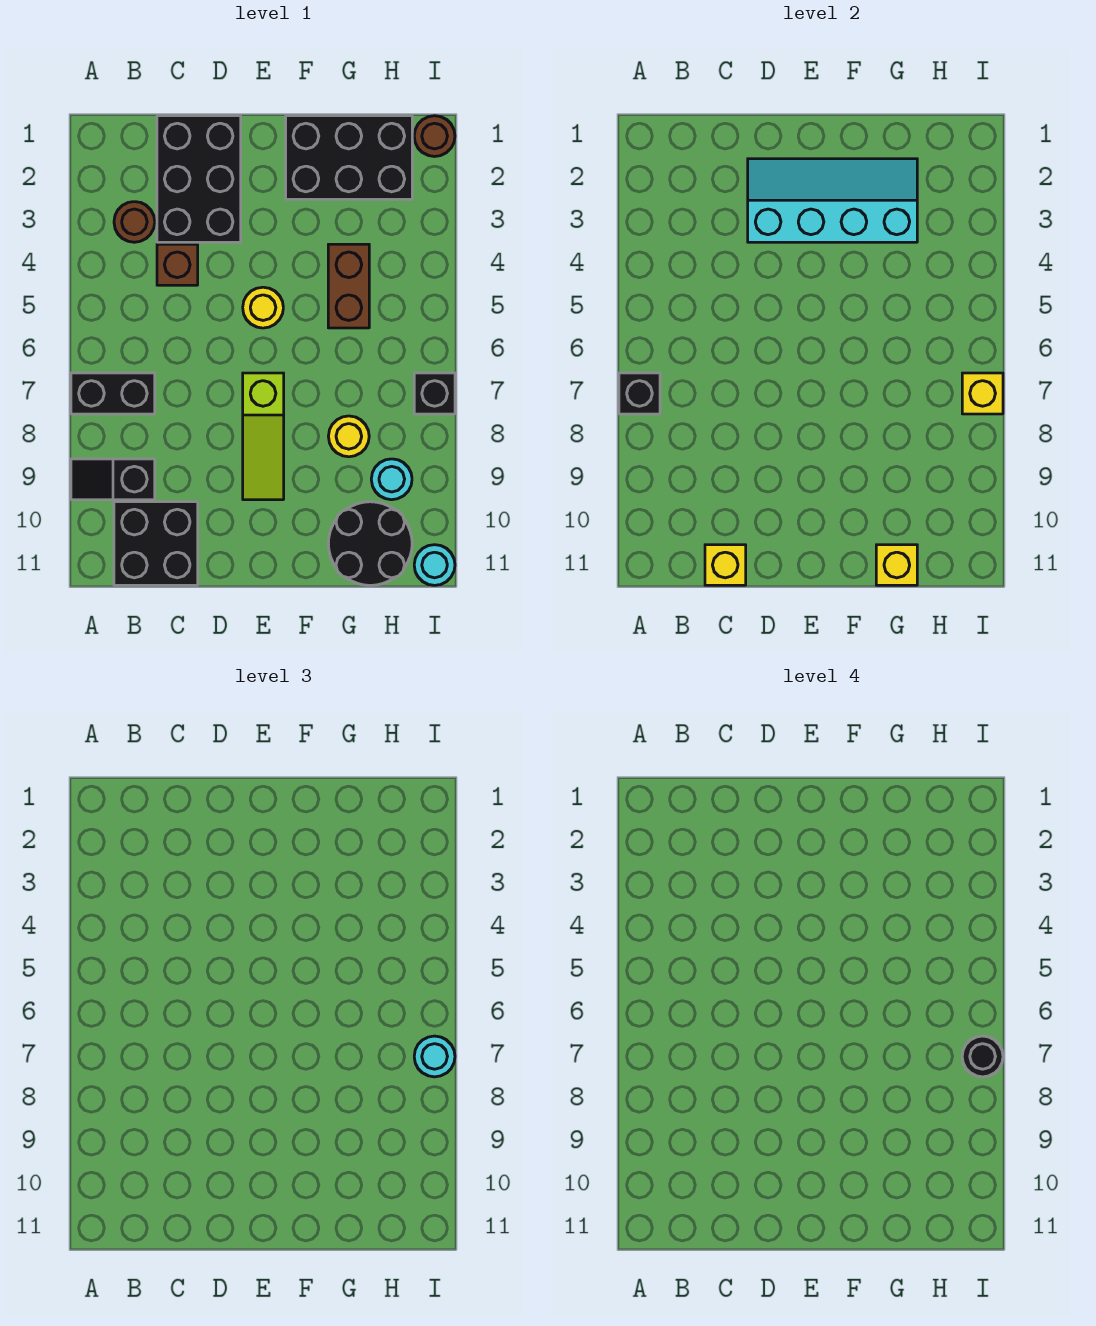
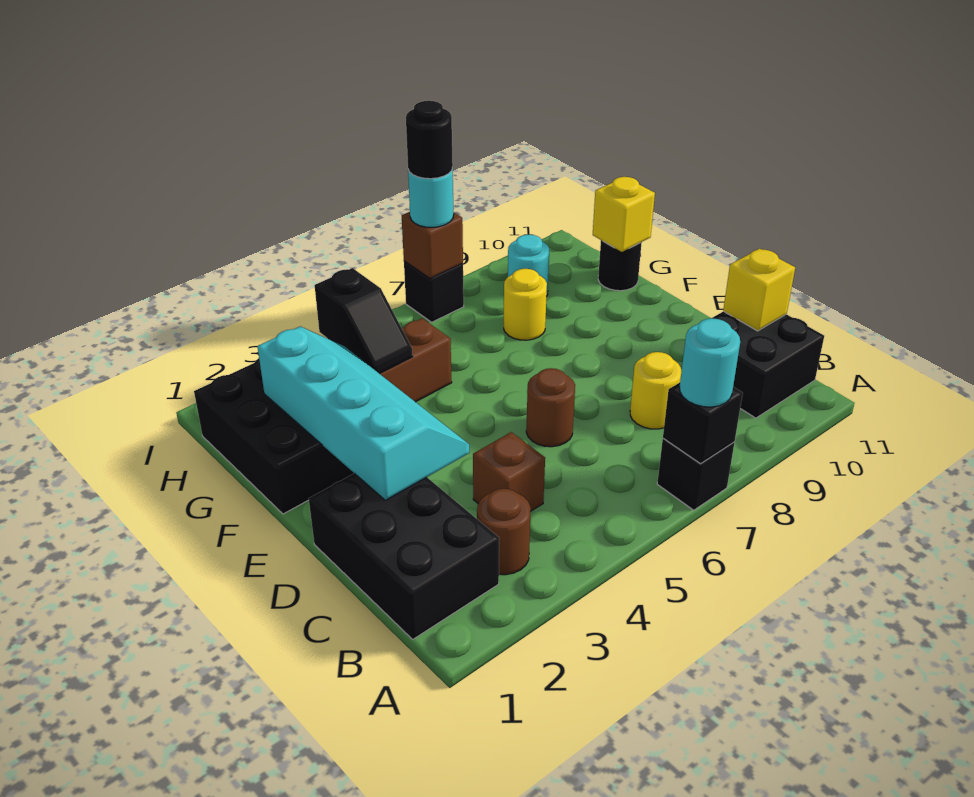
black brick A7:B7 level 1 -> black brick A7 level 1
black slope A9:B9 level 1 top B -> black slope G4:H4 level 2 top H
black brick C1:D3 level 1 -> black brick B1:D2 level 1
cyan slope D2:G3 level 2 top 3 -> cyan slope D2:G3 level 2 top 2
yellow round brick E5 level 1 -> yellow round brick C8 level 1
lime slope E7:E9 level 1 top 7 -> none
black round brick G10:H11 level 1 -> black round brick G11 level 1
brown round brick I1 level 1 -> brown round brick D6 level 1
yellow brick I7 level 2 -> brown brick I7 level 2
cyan round brick I11 level 1 -> cyan round brick A7 level 3

